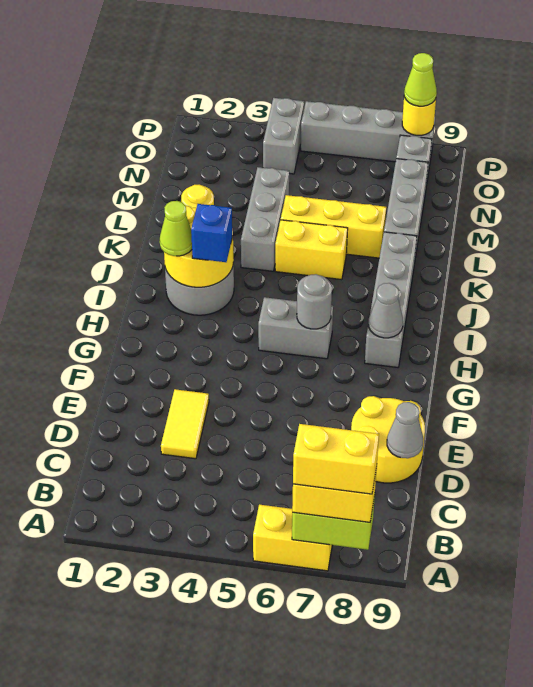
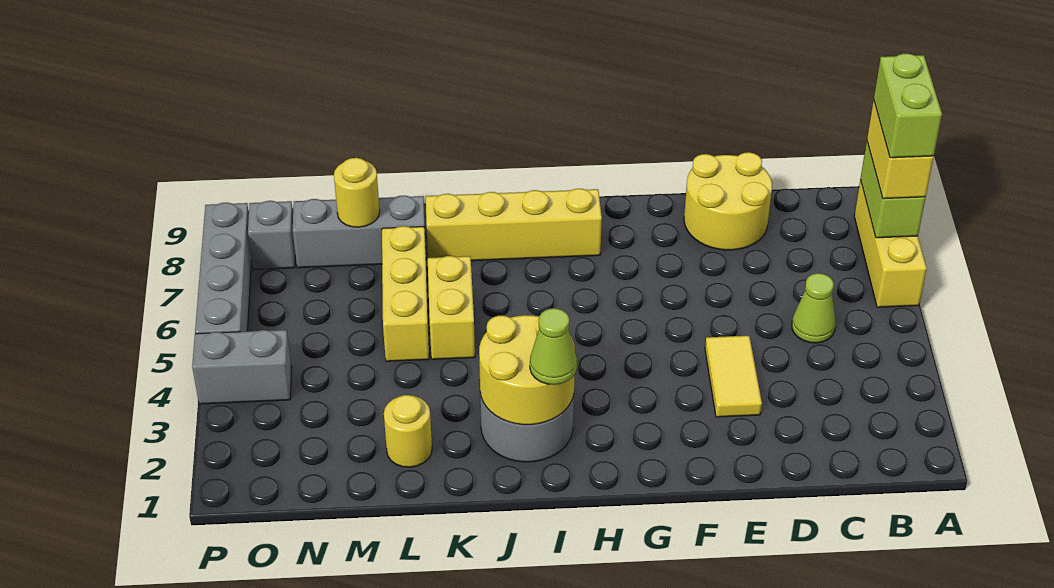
yellow brick A6:A7 level 1 -> yellow brick A6:A8 level 1
yellow brick A7:A8 level 4 -> lime brick A7:A8 level 4
yellow tile D3:E3 level 1 -> yellow tile E3:E4 level 1
grey cone D9 level 2 -> none
grey brick H5:H6 level 1 -> none
grey round brick H6 level 2 -> none
grey brick H8:K8 level 1 -> yellow brick H8:K8 level 1
grey cone H8 level 2 -> none
blue brick I3 level 3 -> none
grey brick K4:M4 level 1 -> none
yellow round brick P8 level 2 -> yellow round brick M8 level 2
lime cone P8 level 3 -> lime cone C5 level 1

